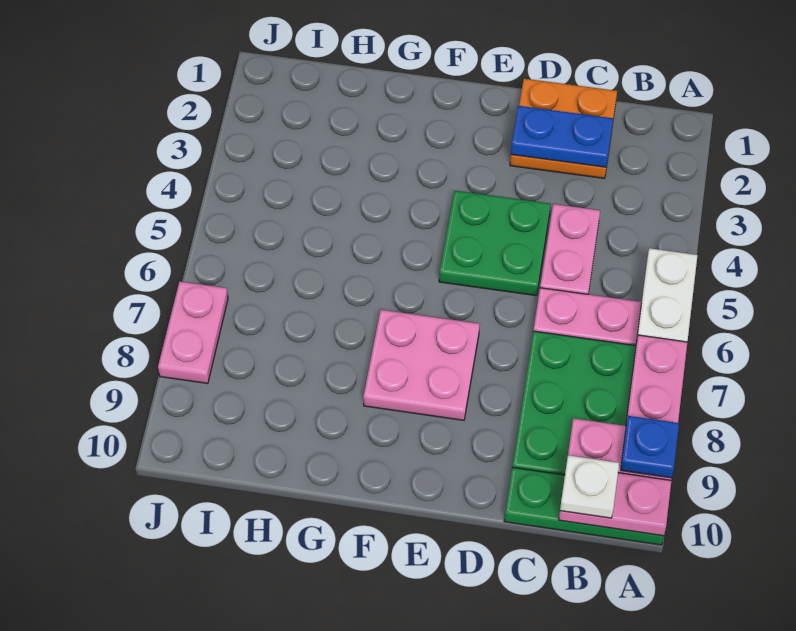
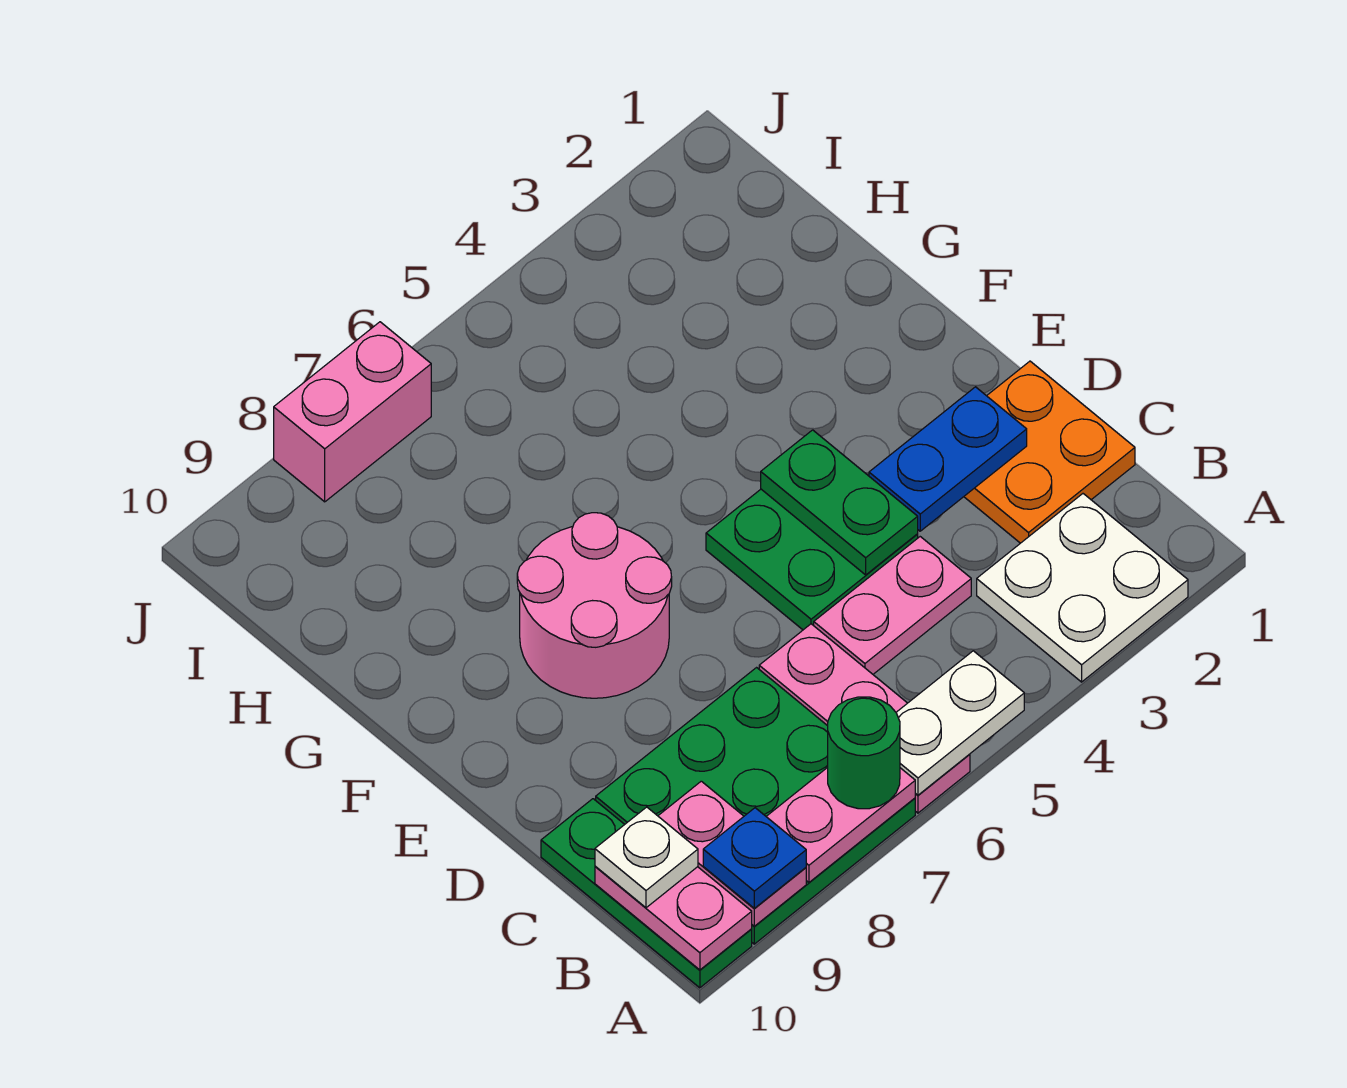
none -> white plate A2:B3 level 1
none -> green round brick A7 level 3
blue plate C2:D2 level 2 -> blue plate D2:D3 level 2
none -> green plate D4:E4 level 2
pink plate E7:F8 level 1 -> pink round brick E7:F8 level 1
pink plate J7:J8 level 1 -> pink brick J7:J8 level 1

